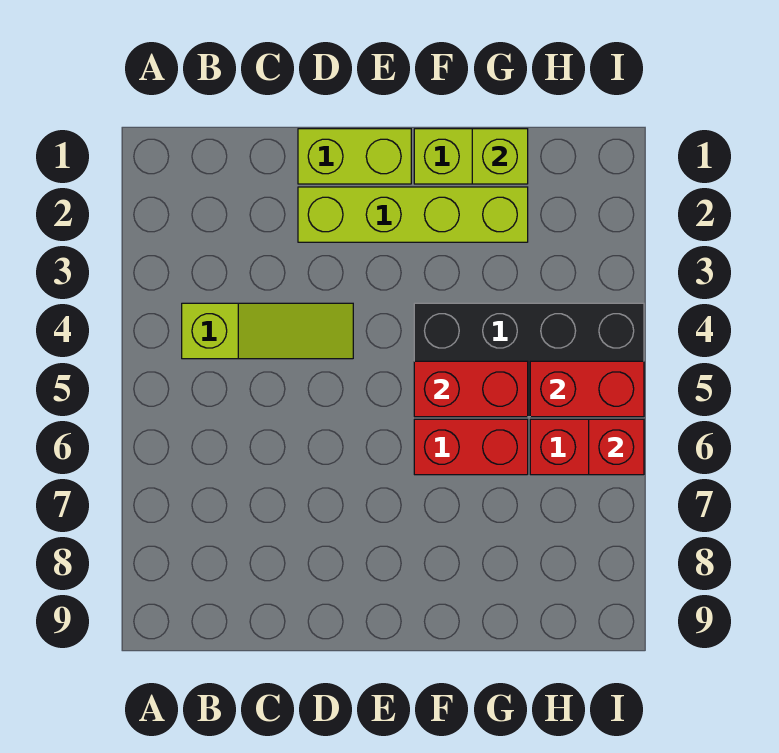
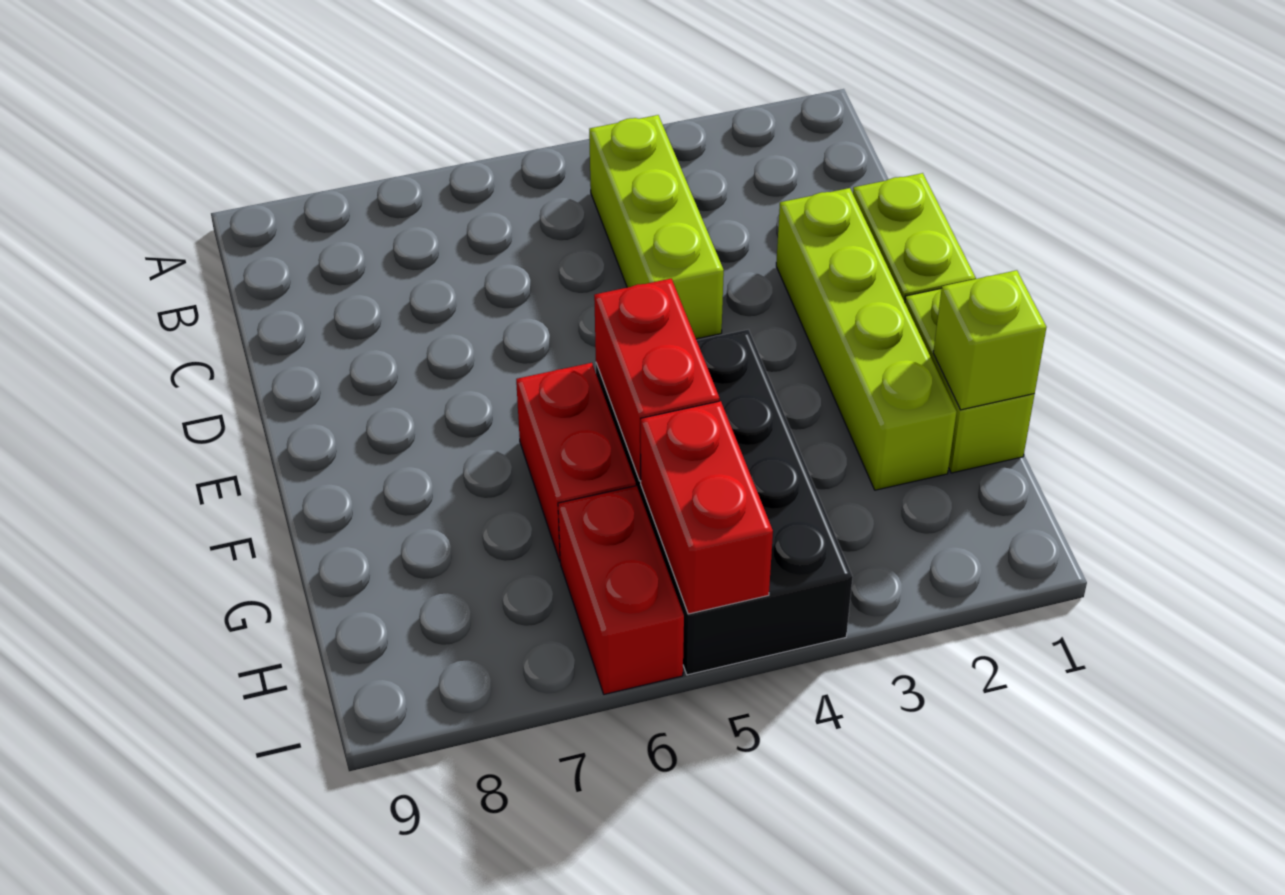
lime slope B4:D4 level 1 top B -> lime brick B4:D4 level 1
red brick I6 level 2 -> none

